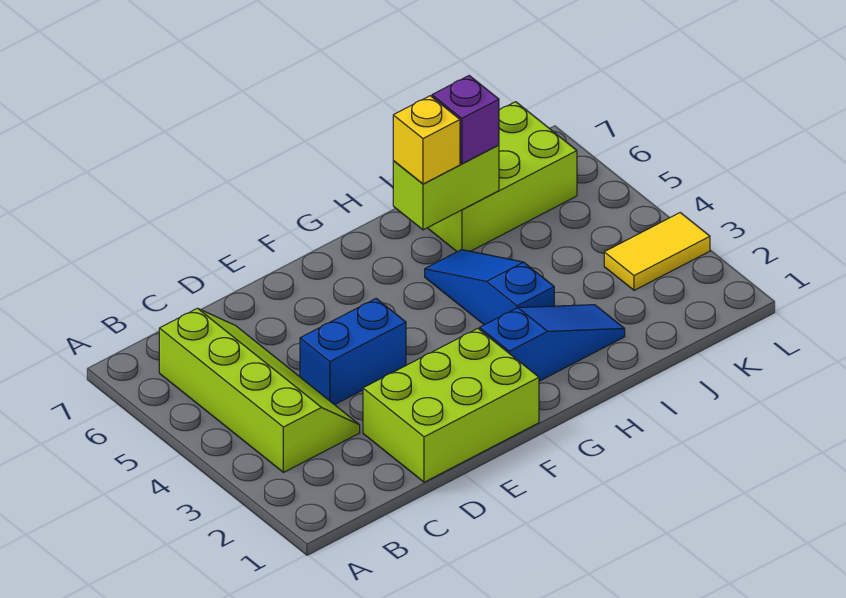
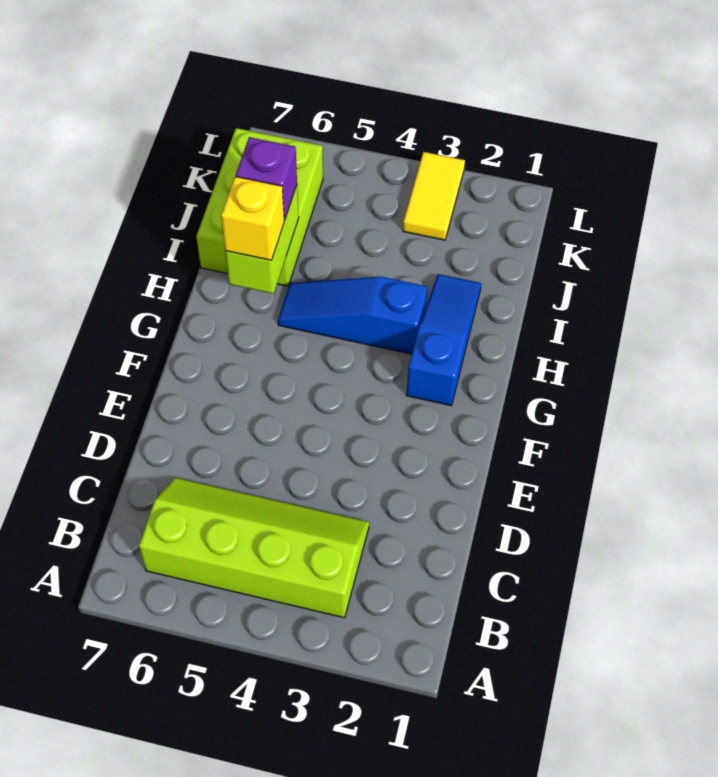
lime brick D1:F2 level 1 -> none
blue brick D4:E4 level 1 -> none

